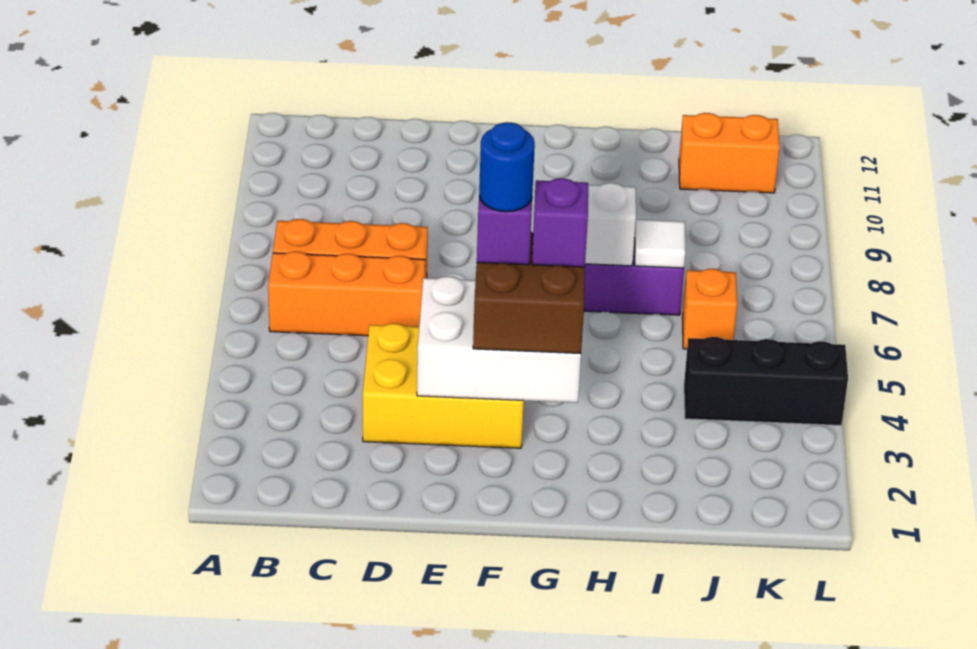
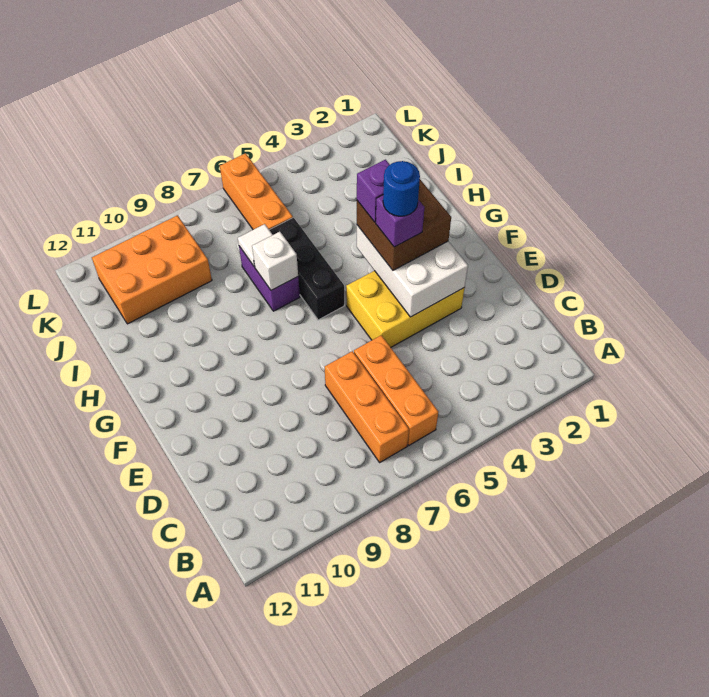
yellow brick D3:F4 level 1 -> yellow brick E3:F5 level 1
black brick J4:L4 level 1 -> black brick G6:I6 level 1
orange brick J6 level 1 -> orange brick J6:L6 level 1
orange brick J11:K11 level 1 -> orange brick J9:K11 level 1

